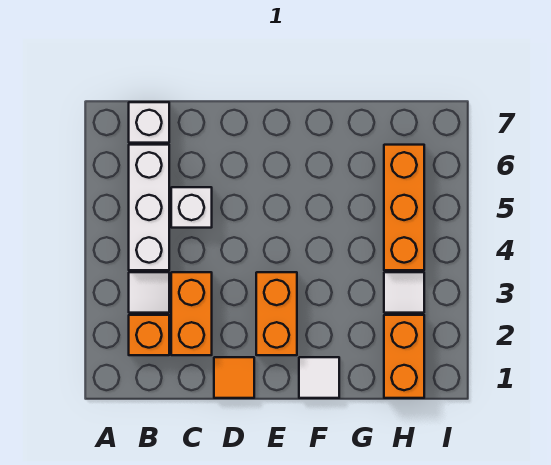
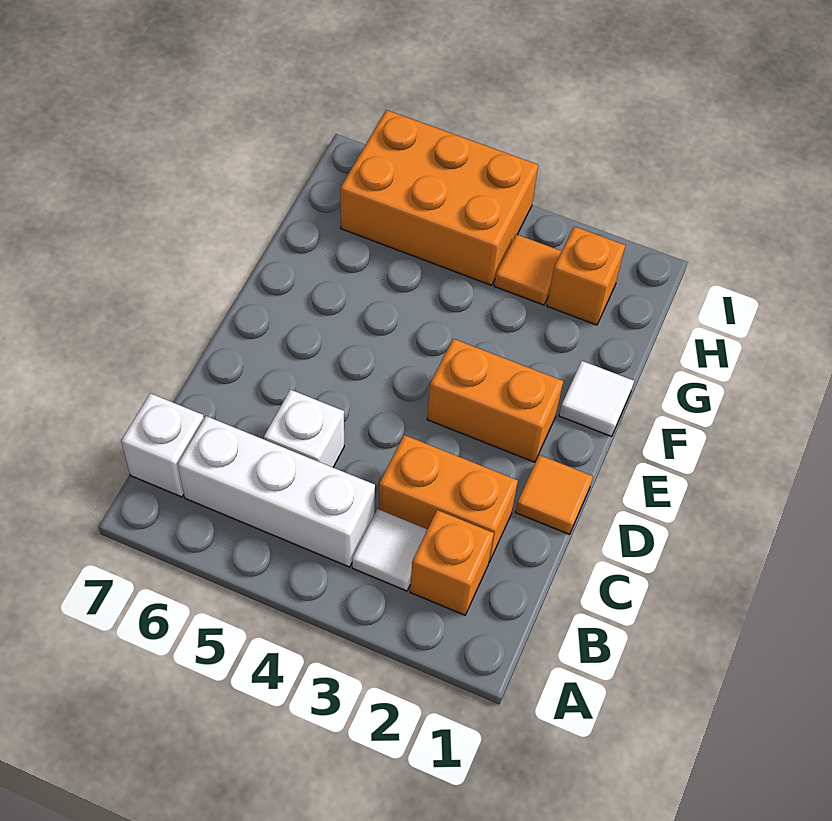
orange brick H1:H2 level 1 -> orange brick H2 level 1
white tile H3 level 1 -> orange tile H3 level 1
orange brick H4:H6 level 1 -> orange brick H4:I6 level 1

